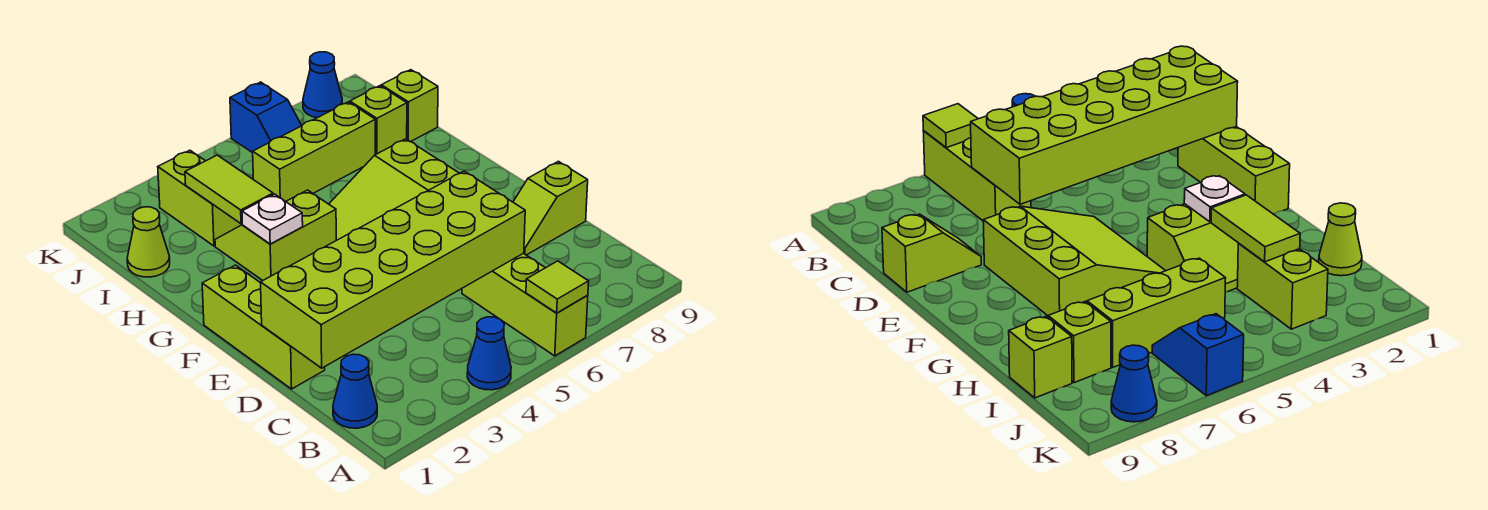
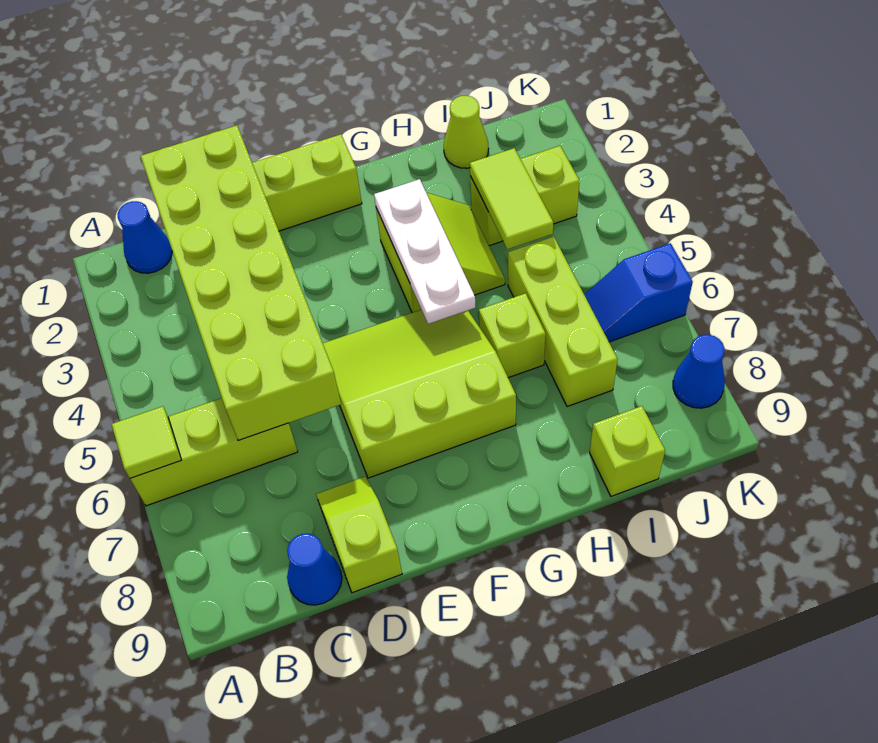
blue cone A4 level 1 -> blue cone C9 level 1
white plate G3 level 2 -> white plate G3:G5 level 2
lime tile H3:I3 level 2 -> lime tile I3:I4 level 2
lime brick I8 level 1 -> lime brick H6 level 1

